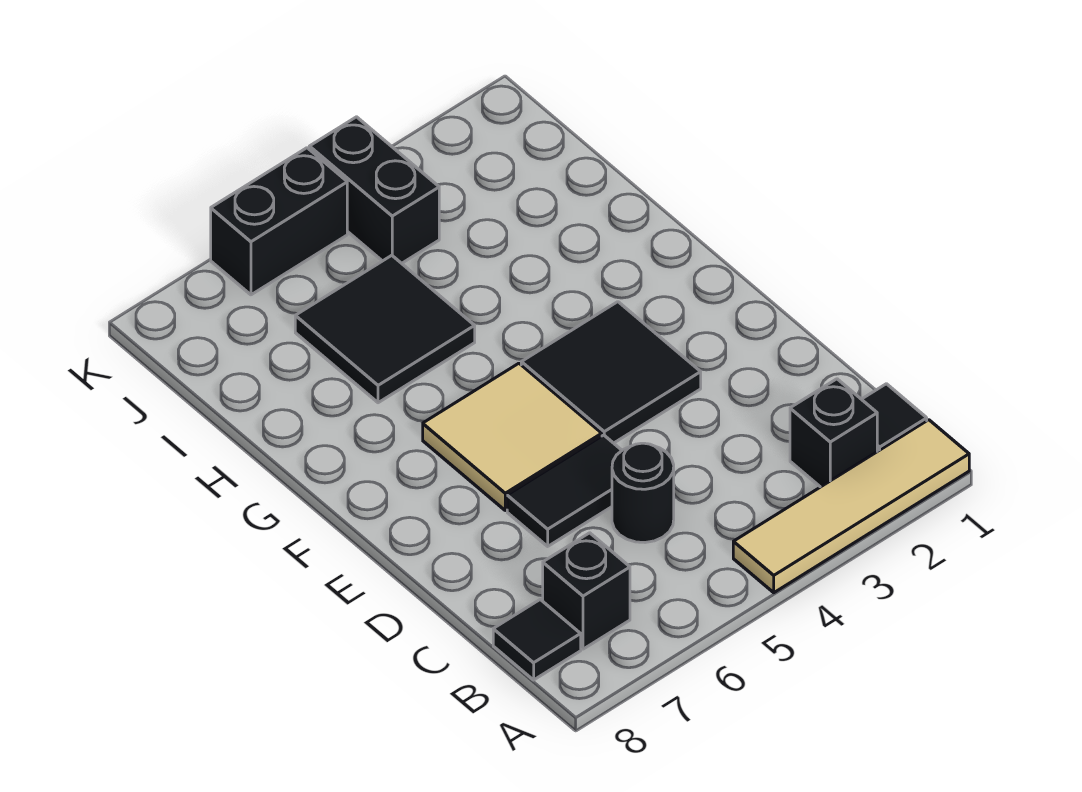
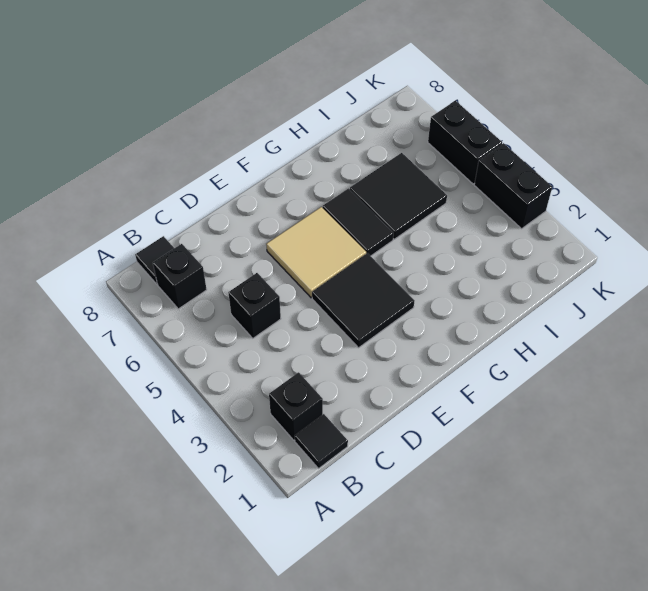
tan tile A1:A4 level 1 -> none
black round brick C5 level 1 -> black brick C5 level 1
black tile D5:D6 level 1 -> black tile G5:G6 level 1
black brick J4:K4 level 1 -> black brick K3:K4 level 1

